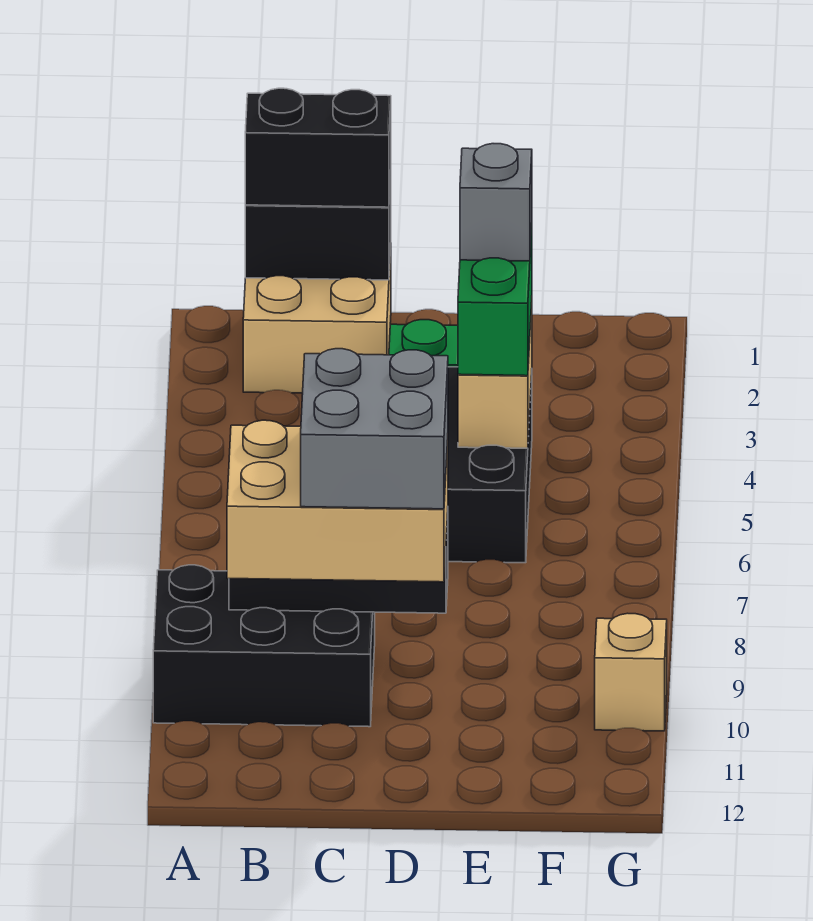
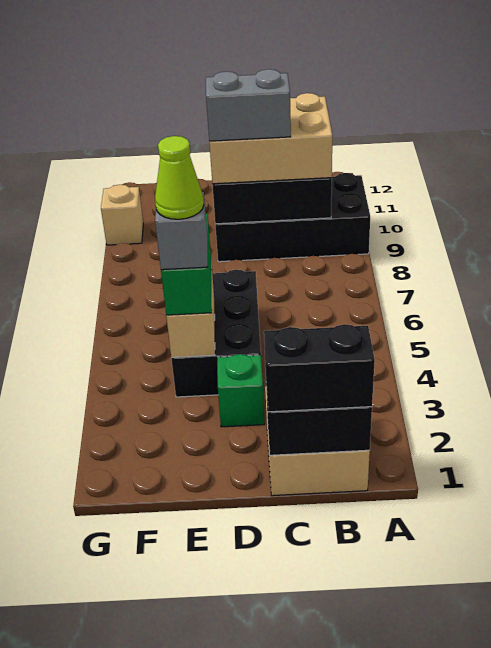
black brick A9:C10 level 1 -> black brick A9:D10 level 1
grey brick C9:D10 level 4 -> grey brick C9:D9 level 4
none -> lime cone E4 level 5

